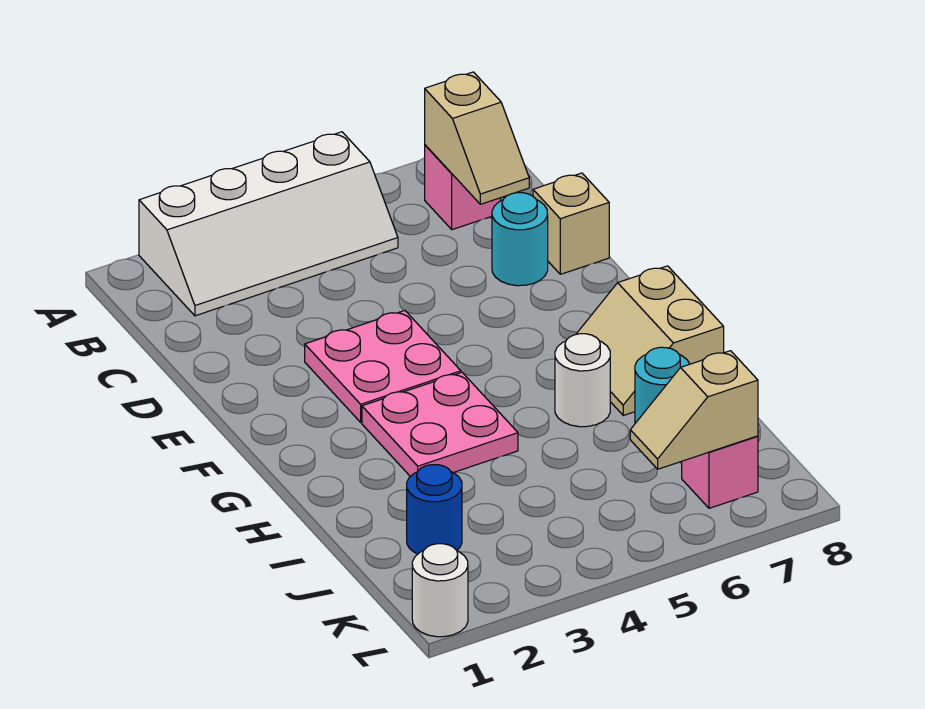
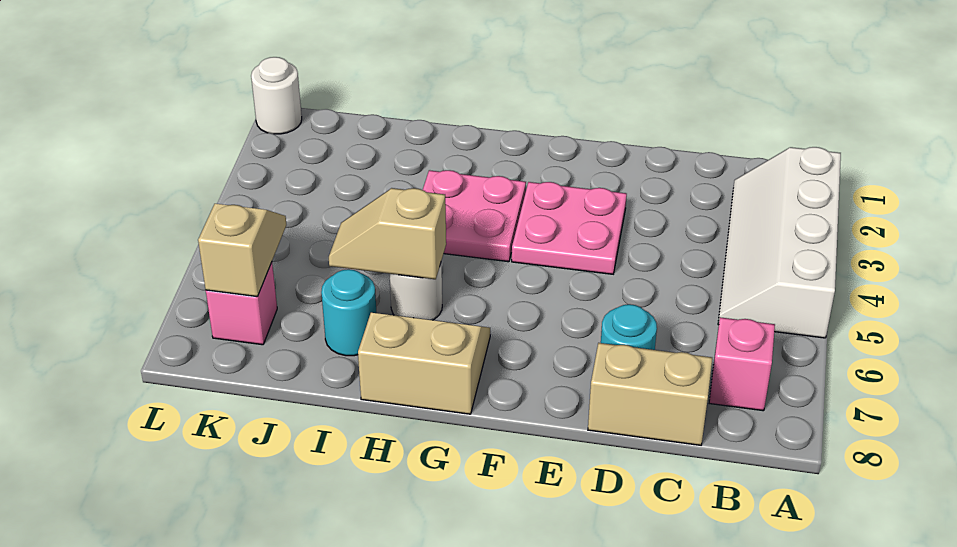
tan slope B7:C7 level 2 top B -> tan slope H6:I6 level 2 top H
tan brick D8 level 1 -> tan brick C8:D8 level 1
blue round brick J2 level 1 -> none

